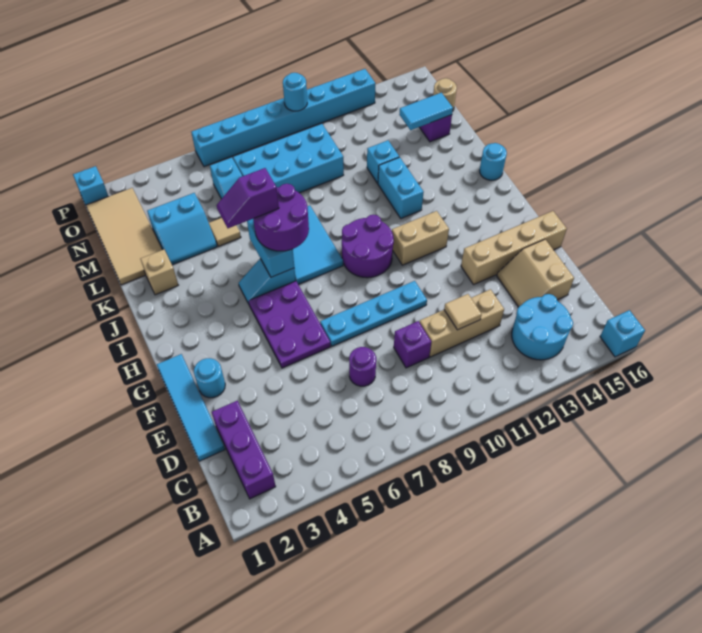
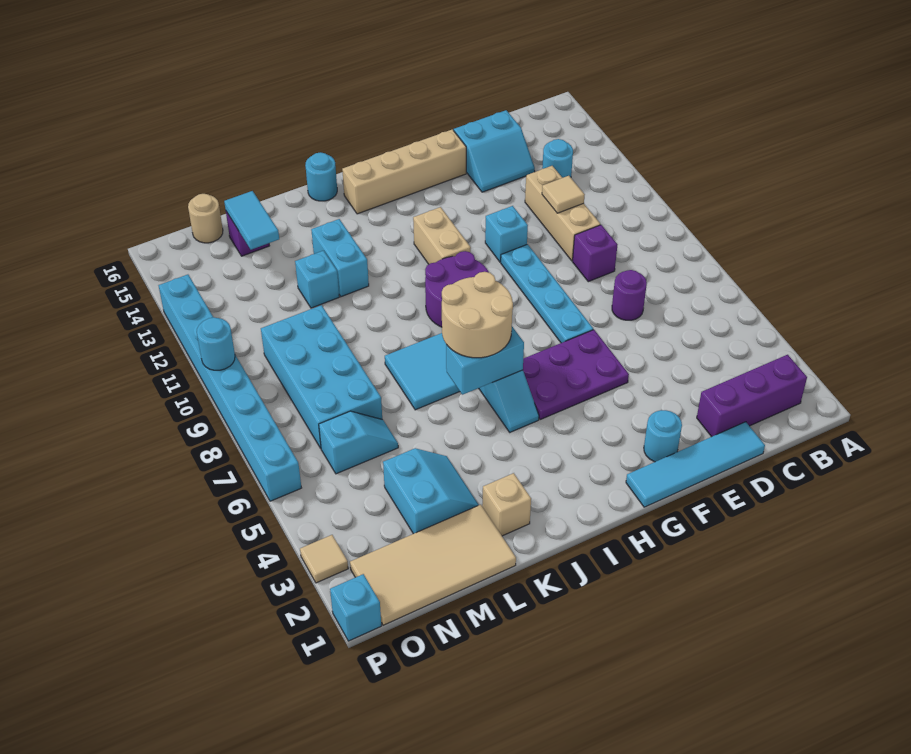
cyan brick A16 level 1 -> cyan brick F11 level 1
cyan round brick B13:C14 level 1 -> cyan round brick C13 level 1
tan slope D14:E15 level 1 top 15 -> cyan slope D14:E15 level 1 top 15
tan brick F13:F16 level 1 -> tan brick F15:I15 level 1
purple round brick I6:J7 level 3 -> tan round brick I6:J7 level 3
purple slope J5:J6 level 4 top 6 -> none
cyan brick J12:K12 level 1 -> cyan brick K12:K13 level 1
tan tile L5 level 1 -> tan tile P3 level 1

